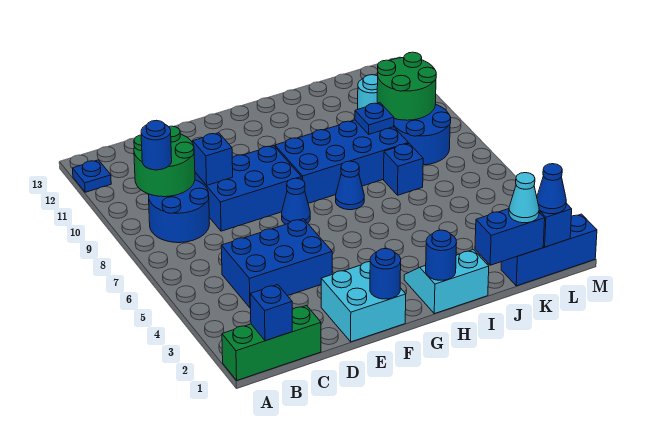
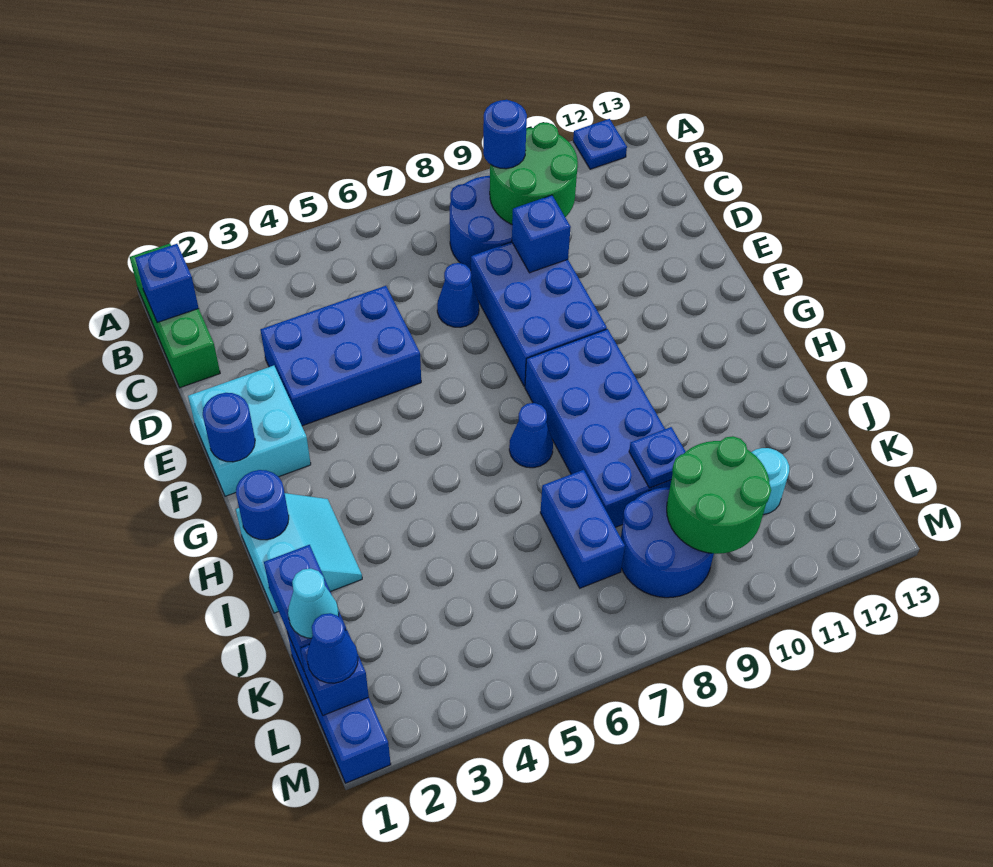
blue brick C4:E5 level 1 -> blue brick D3:E5 level 1
blue cone F7 level 1 -> blue cone D7 level 1
blue brick J7 level 1 -> blue brick J7:K7 level 1

